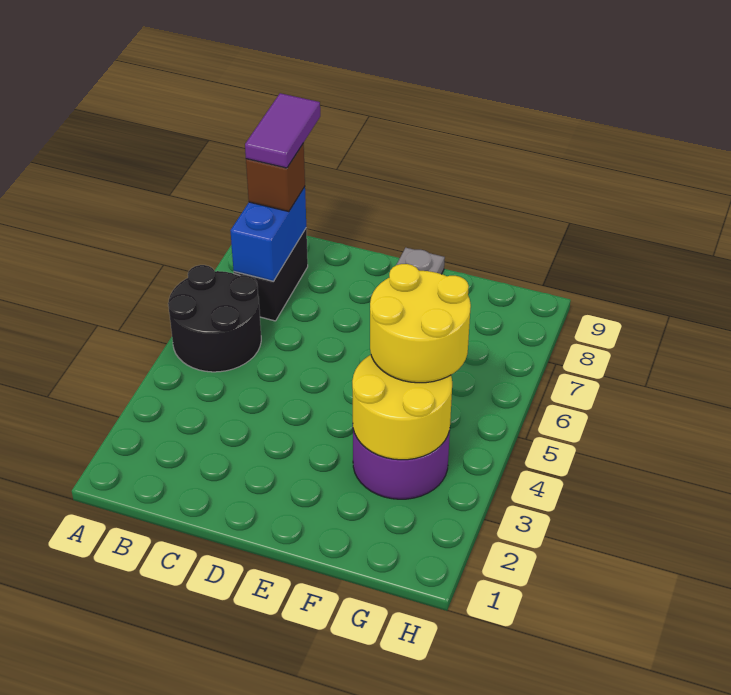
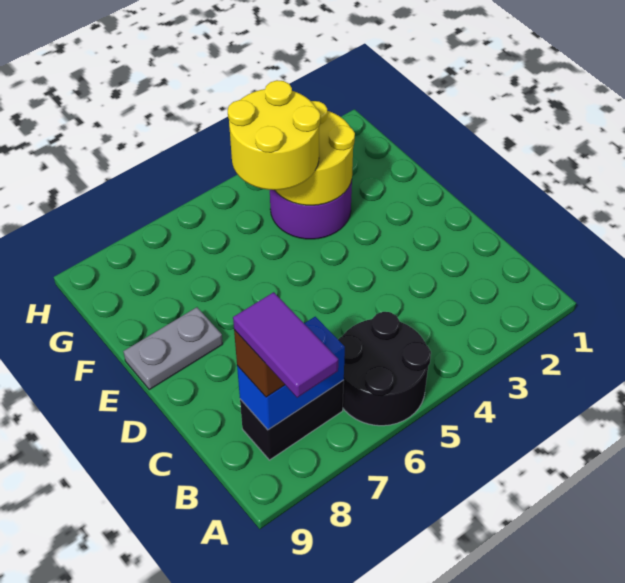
purple tile B8:B9 level 4 -> purple tile A8:B8 level 4

